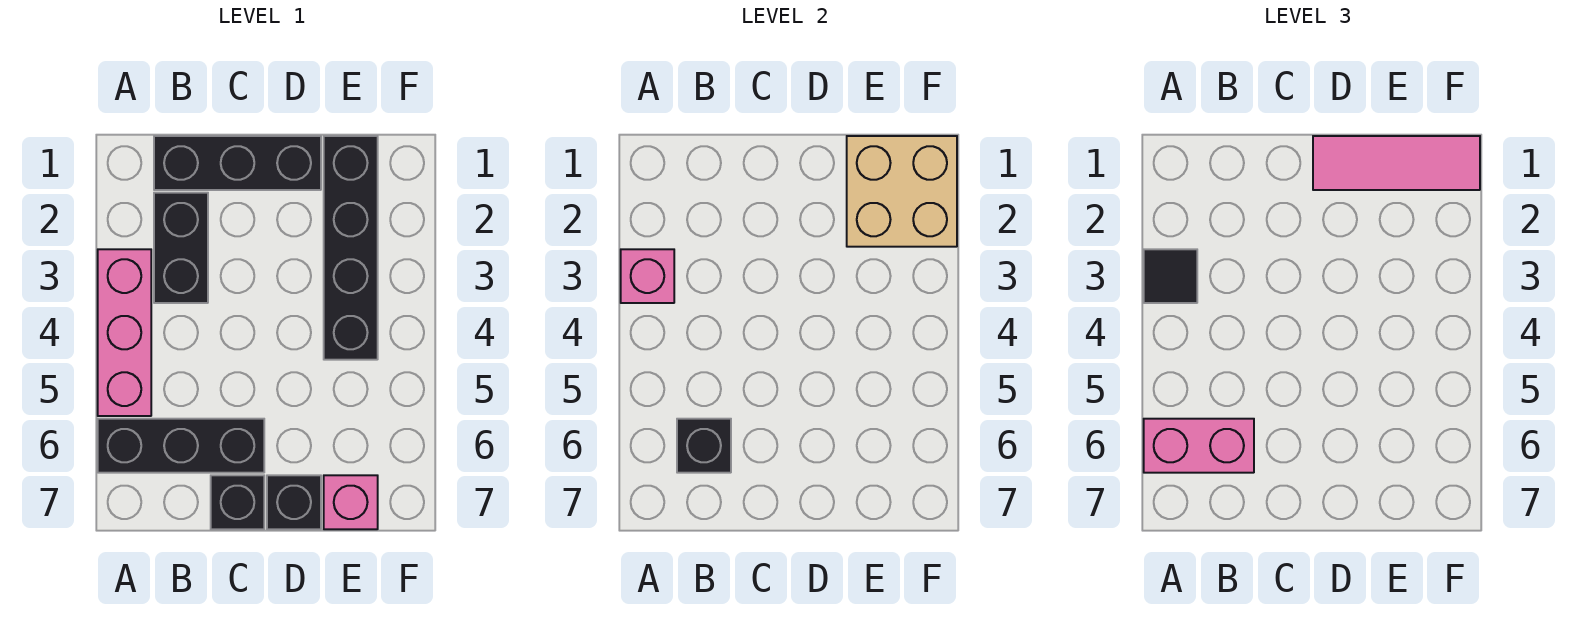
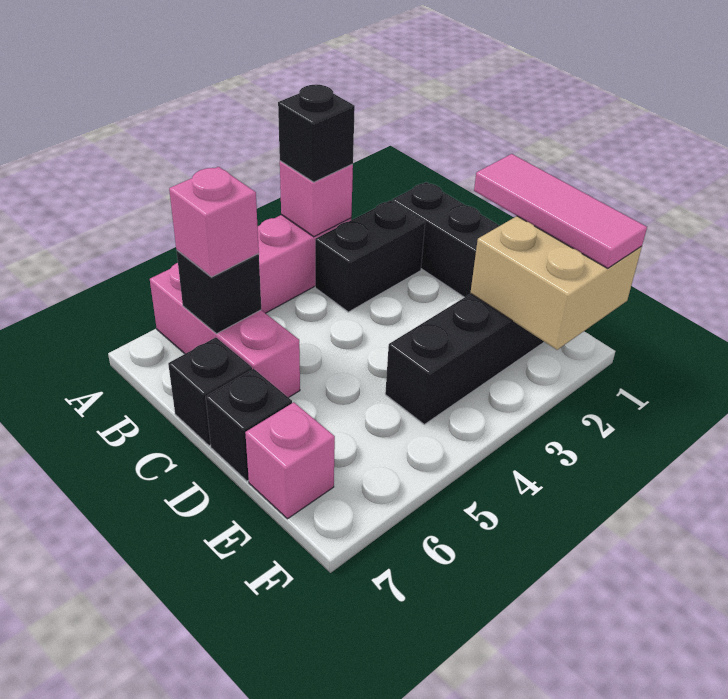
black tile A3 level 3 -> black brick A3 level 3
black brick A6:C6 level 1 -> pink brick A6:C6 level 1
pink brick A6:B6 level 3 -> pink brick B6 level 3

